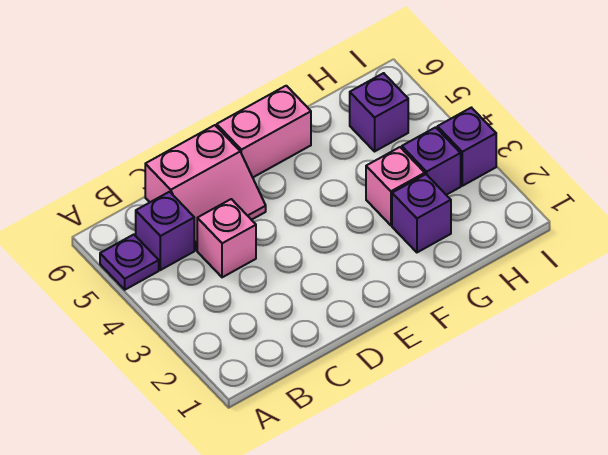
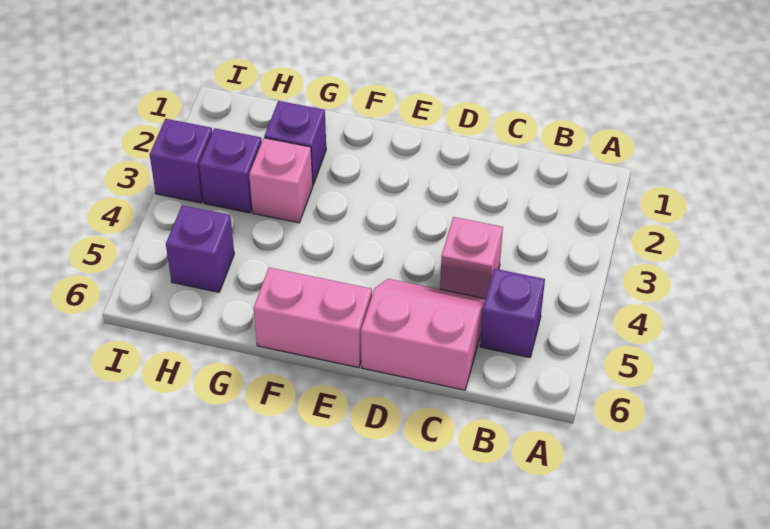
purple plate A5 level 1 -> none

